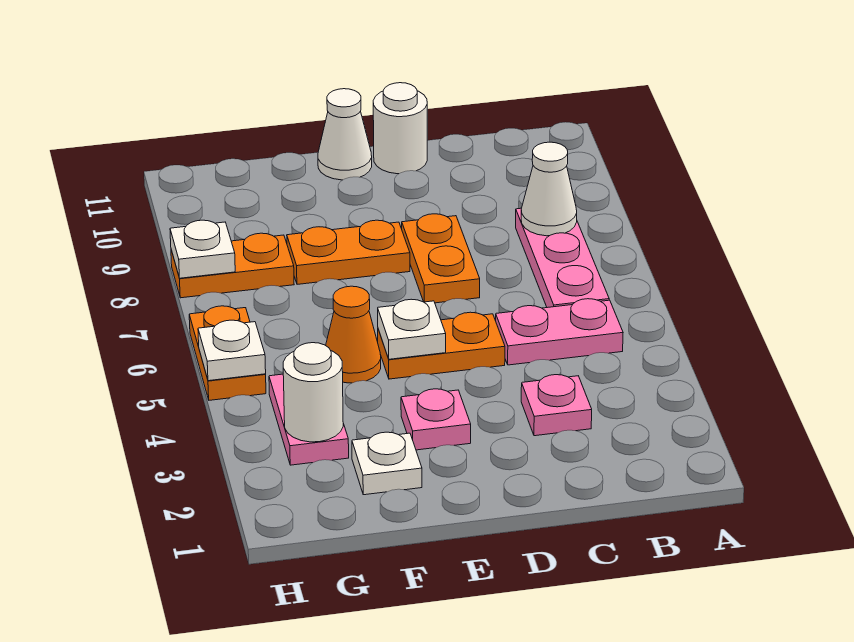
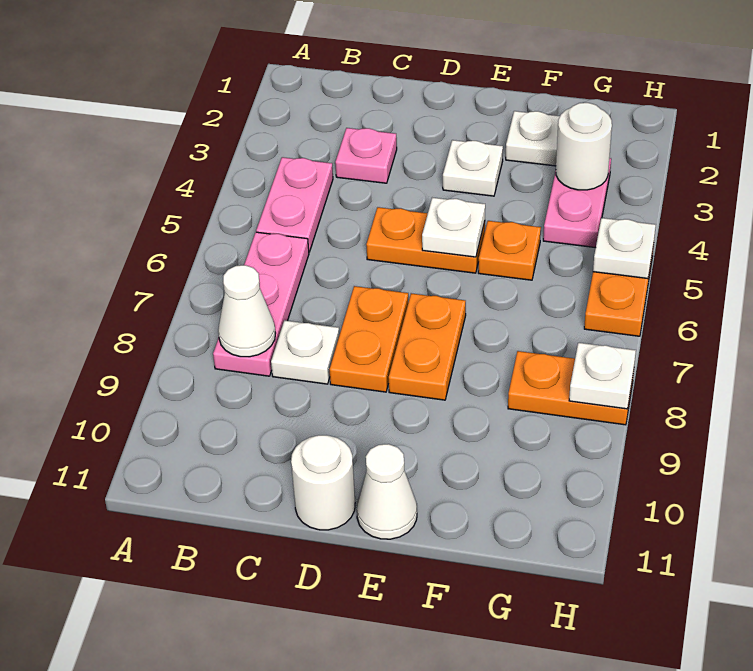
pink plate B5:C5 level 1 -> pink plate B4:B5 level 1
none -> white plate C8 level 1
pink plate E3 level 1 -> white plate E3 level 1
orange plate E8:F8 level 1 -> orange plate E7:E8 level 1
orange cone F5 level 1 -> orange plate F5 level 1

